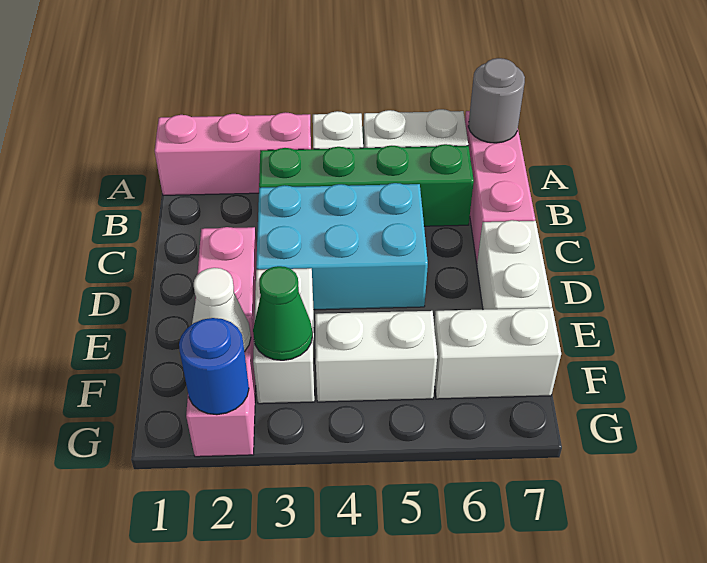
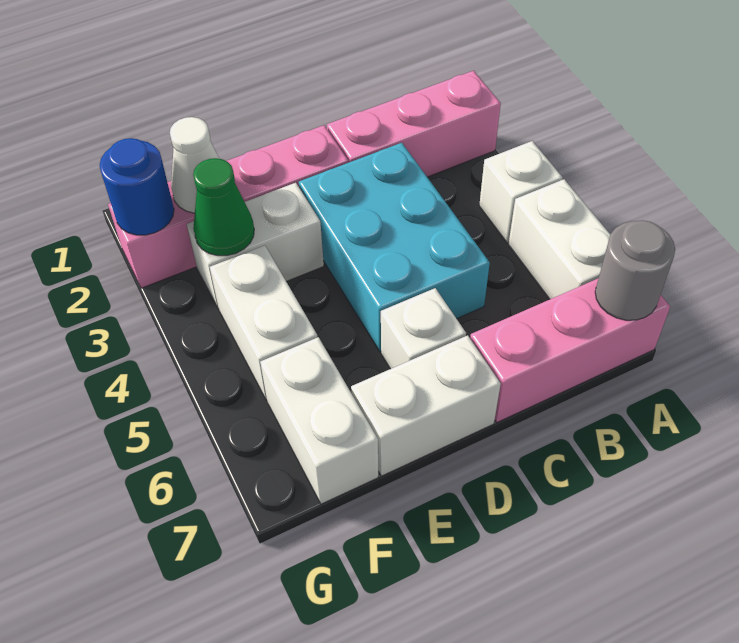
pink brick A1:A3 level 1 -> pink brick A2:C2 level 1
green brick B3:B6 level 1 -> none
none -> white brick D6 level 1

